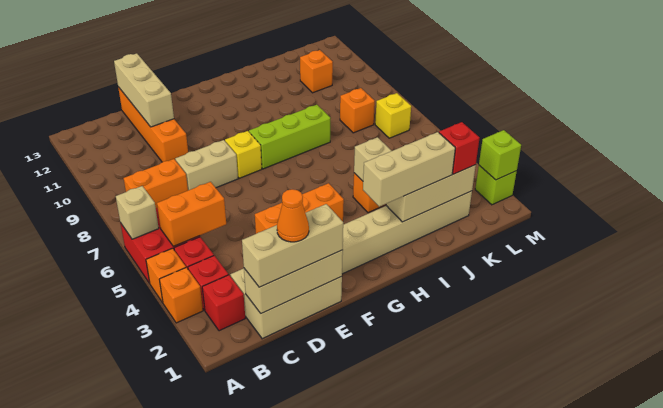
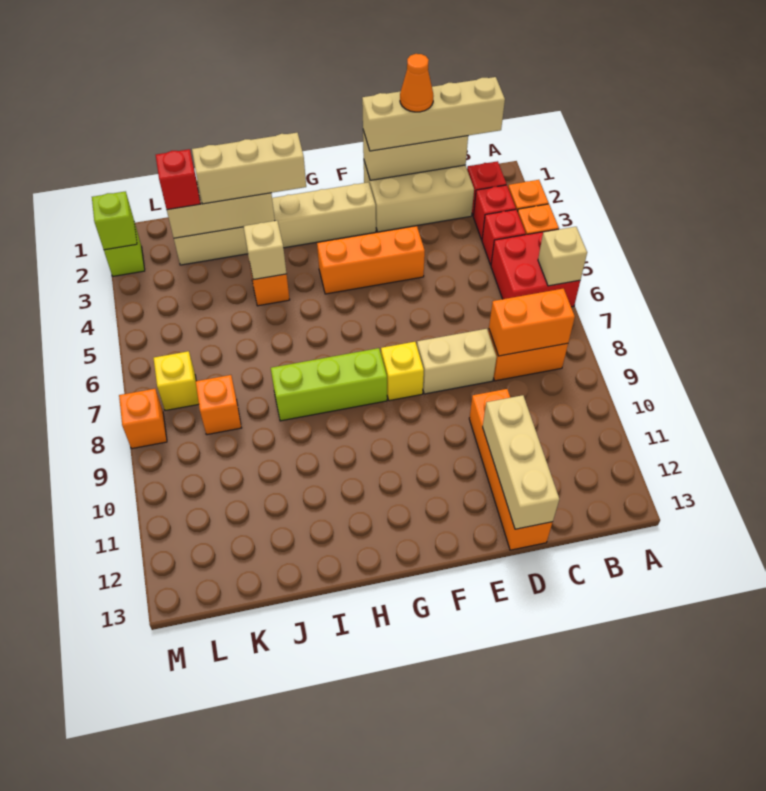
orange brick B5:C5 level 2 -> orange brick B8:C8 level 2
tan brick C1:E1 level 3 -> tan brick B1:E1 level 3
orange brick K11 level 1 -> orange brick M8 level 1

